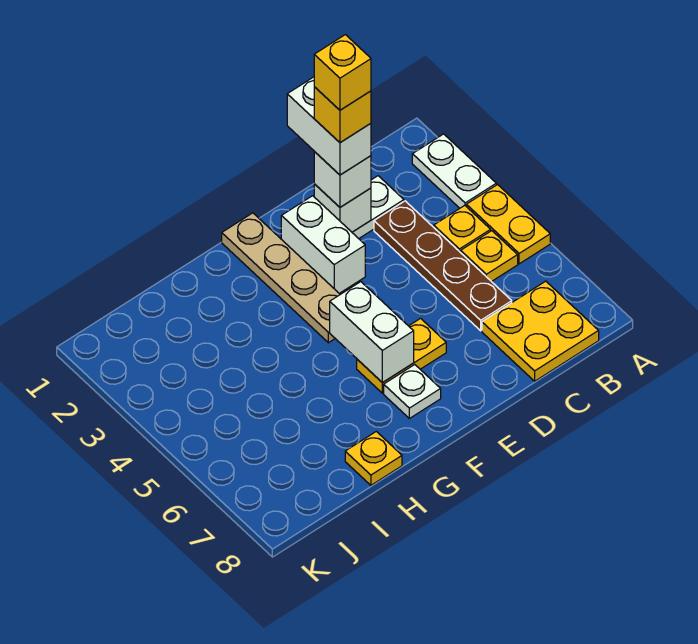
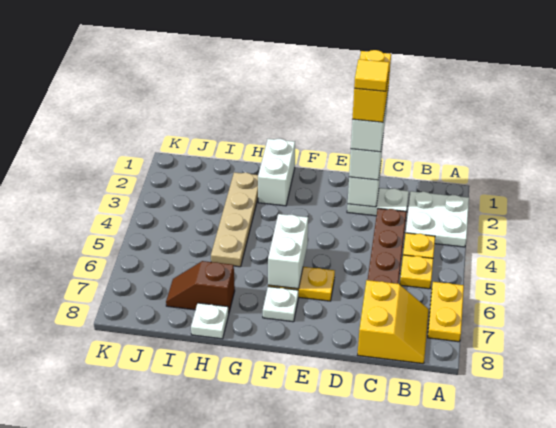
white plate A2:A3 level 1 -> white plate A2:B3 level 1
yellow plate A4:A5 level 1 -> yellow plate A6:A7 level 1
yellow plate B7:C8 level 1 -> yellow slope B7:C8 level 1 top C
yellow brick D2 level 5 -> yellow brick D1:D2 level 5
yellow brick D2 level 6 -> yellow tile D2 level 6
white brick E2:E3 level 1 -> white brick G1:G2 level 1
tan plate F1:F4 level 1 -> tan plate H2:H5 level 1
none -> brown slope H7:I7 level 1 top H
yellow plate H8 level 1 -> white plate H8 level 1

